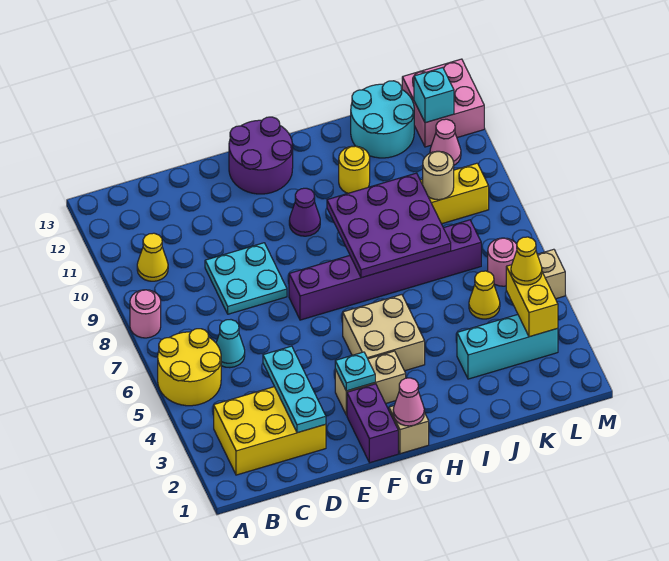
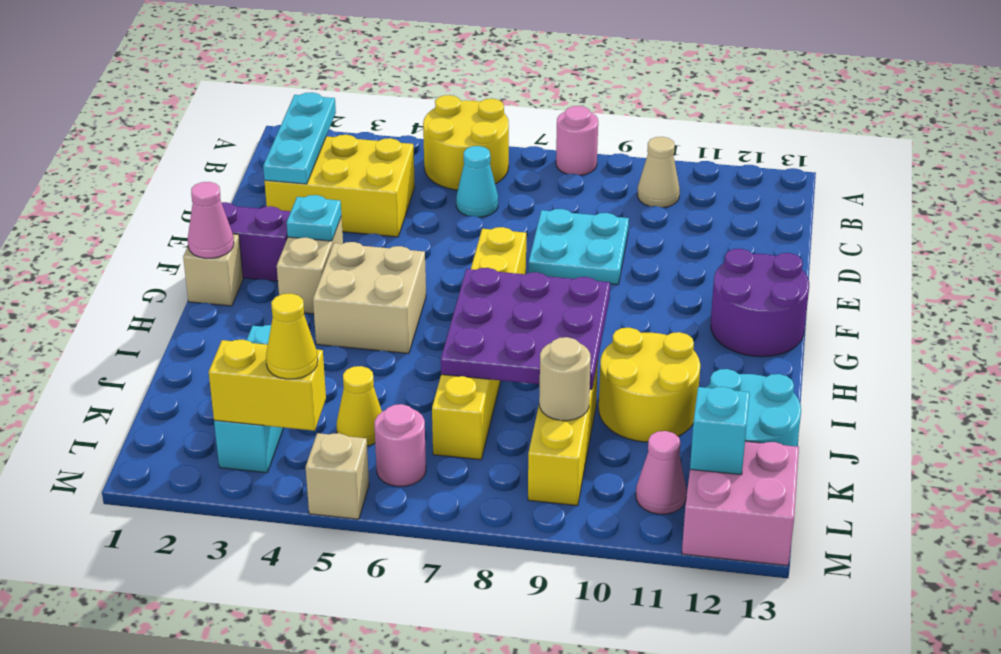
yellow brick B2:D3 level 1 -> yellow brick C2:D4 level 1
yellow cone B10 level 1 -> tan cone B10 level 1
cyan plate D2:D4 level 2 -> cyan plate B2:D2 level 2
purple brick F7:K7 level 1 -> yellow brick F7:K7 level 1
purple cone G10 level 1 -> none
yellow round brick I11 level 1 -> yellow round brick I10:J11 level 1

